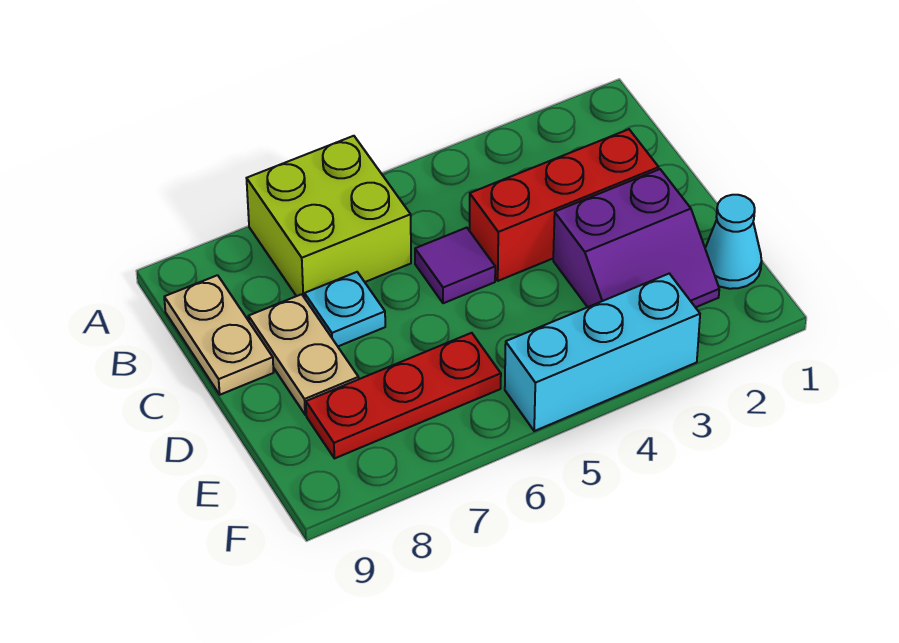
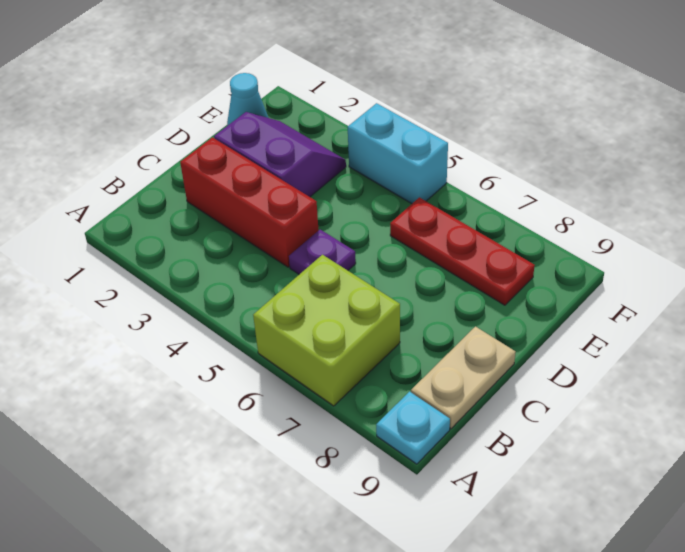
purple tile C5 level 1 -> purple plate C5 level 1
cyan plate C7 level 1 -> cyan plate A9 level 1
tan plate C8:D8 level 1 -> none
cyan brick F3:F5 level 1 -> cyan brick F4:F5 level 1

